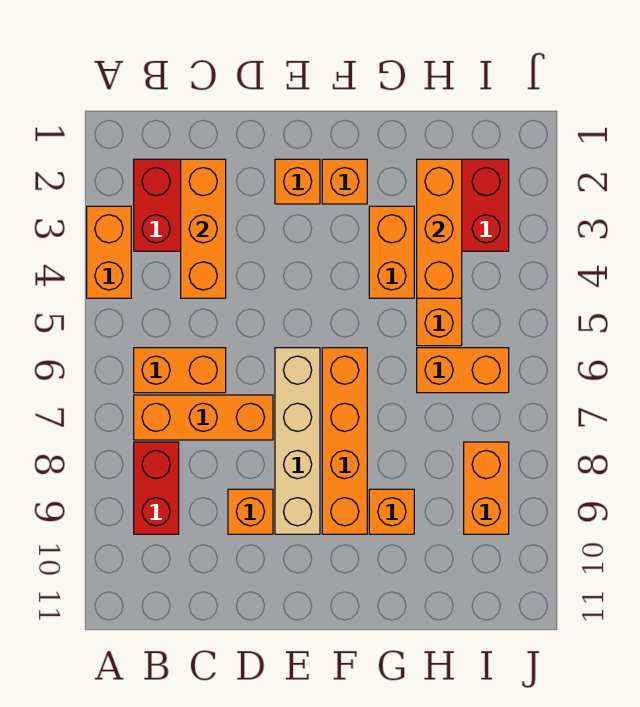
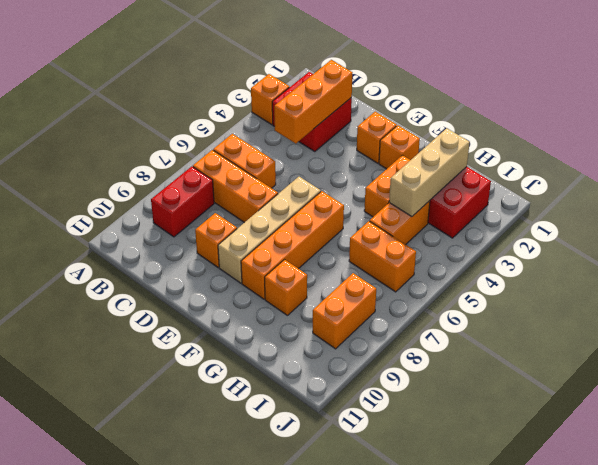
orange brick A3:A4 level 1 -> orange brick A3 level 1
orange brick H2:H4 level 2 -> tan brick H2:H4 level 2

